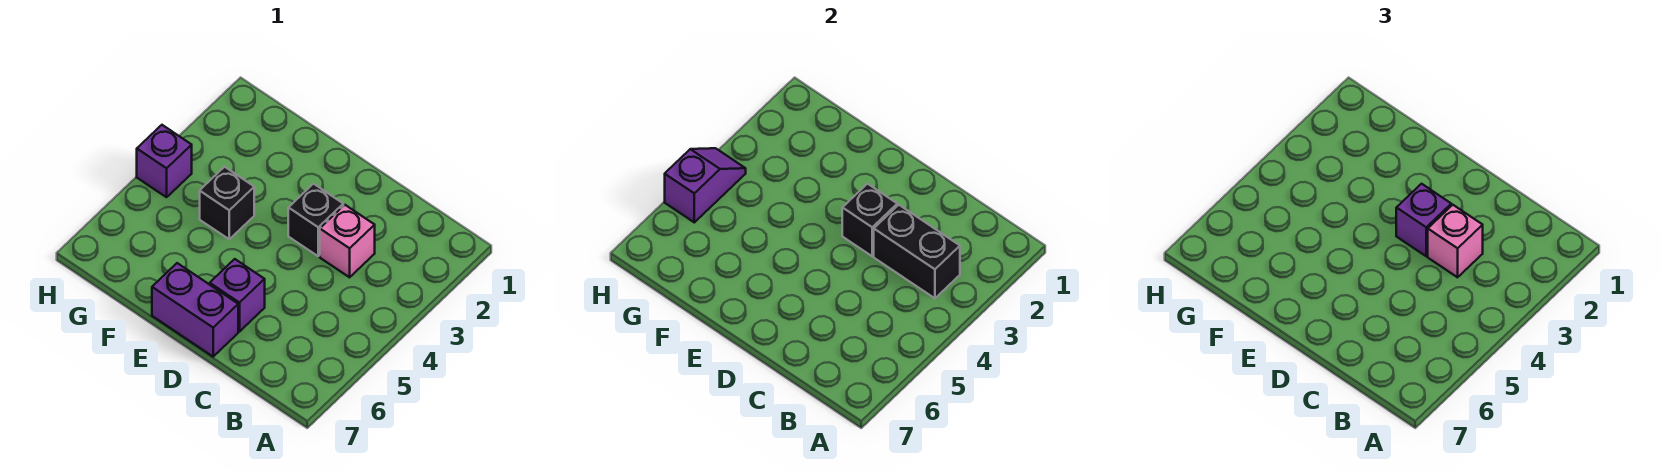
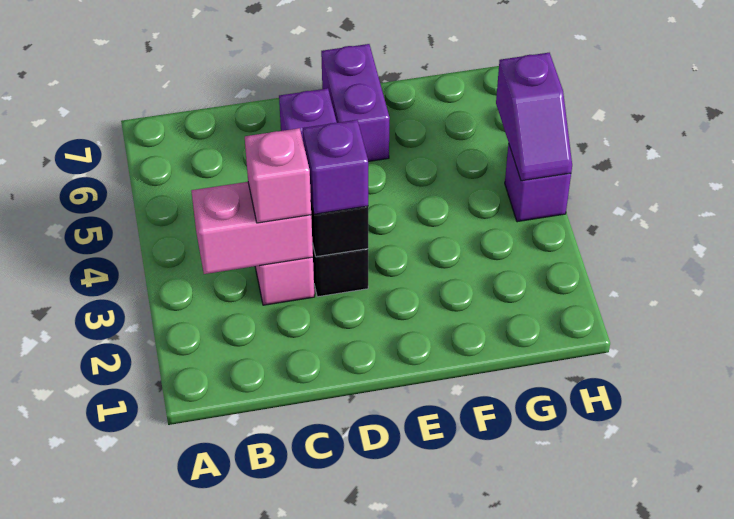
black brick B3:C3 level 2 -> pink brick B3:C3 level 2
purple brick D7:E7 level 1 -> purple brick E6:E7 level 1
black brick F4 level 1 -> none

